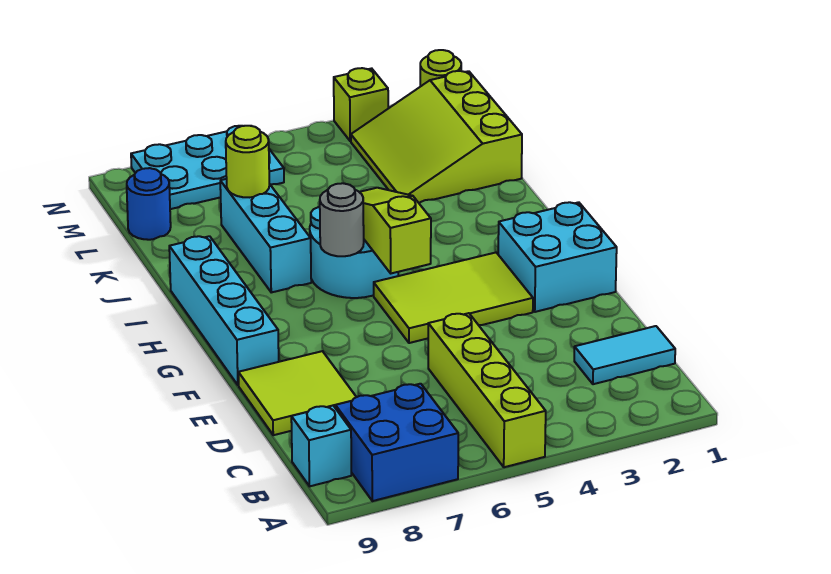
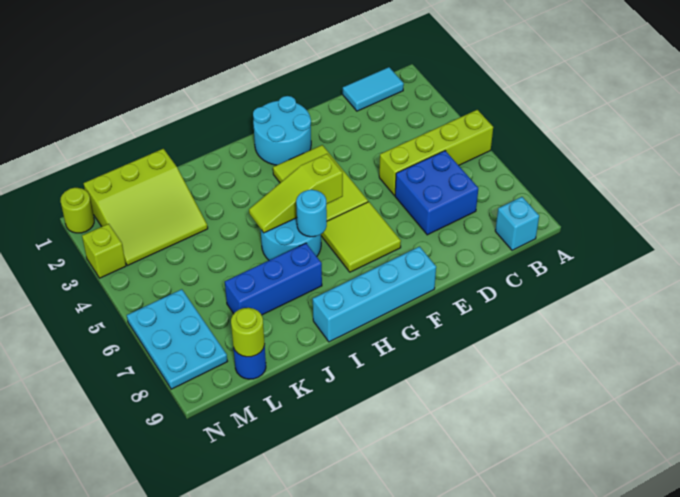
blue brick A7:B8 level 1 -> blue brick C6:D7 level 1
cyan tile C1:C2 level 1 -> cyan tile B1:C1 level 1
lime tile D8:E9 level 1 -> lime tile F6:G7 level 1
cyan brick F1:G2 level 1 -> cyan round brick F1:G2 level 1
grey round brick H6 level 2 -> cyan round brick H6 level 2
cyan brick I7:K7 level 1 -> blue brick I7:K7 level 1
lime round brick K7 level 2 -> lime round brick L9 level 2

